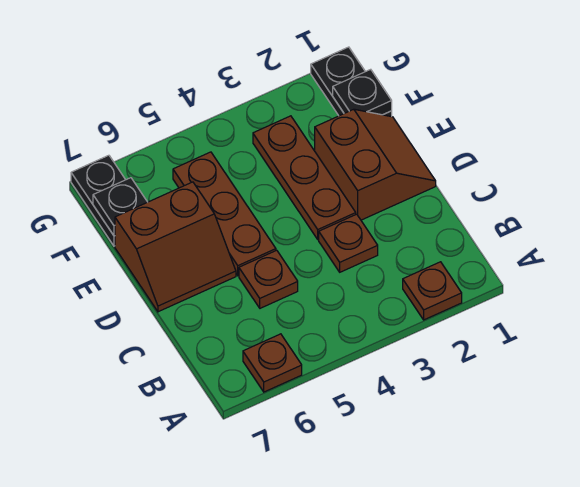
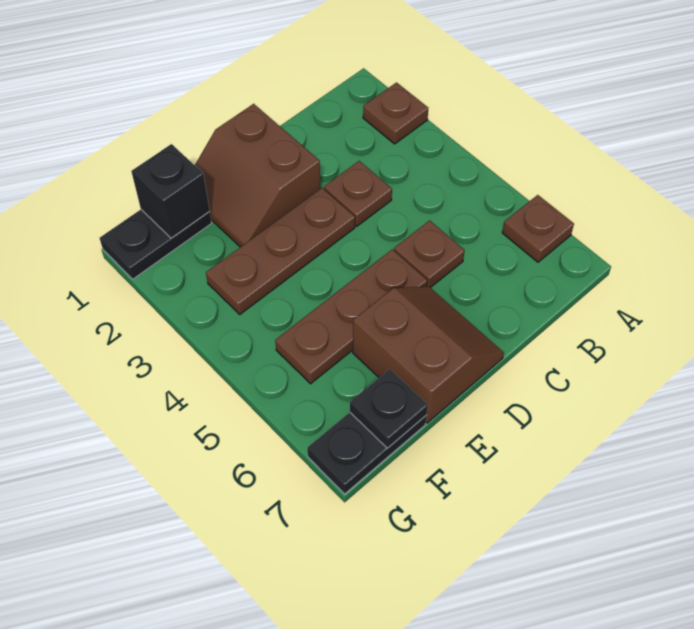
brown slope D1:E2 level 1 top 2 -> brown slope D1:E2 level 1 top D
black plate F1 level 2 -> black brick F1 level 2

